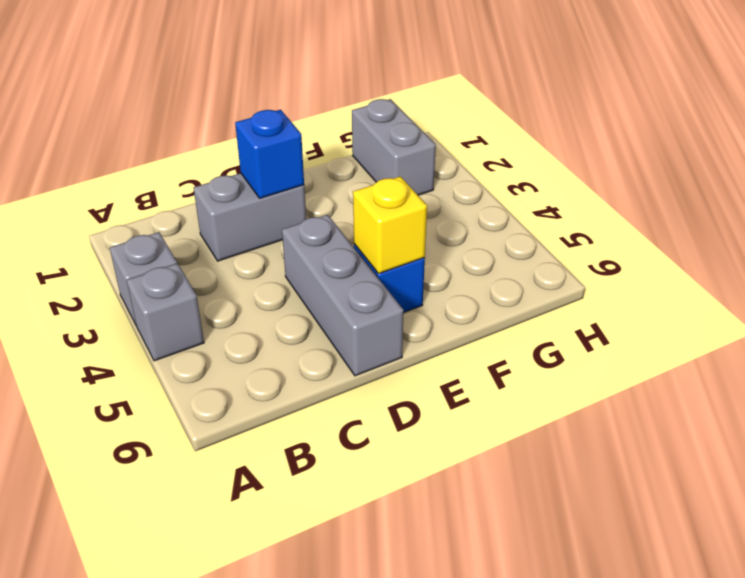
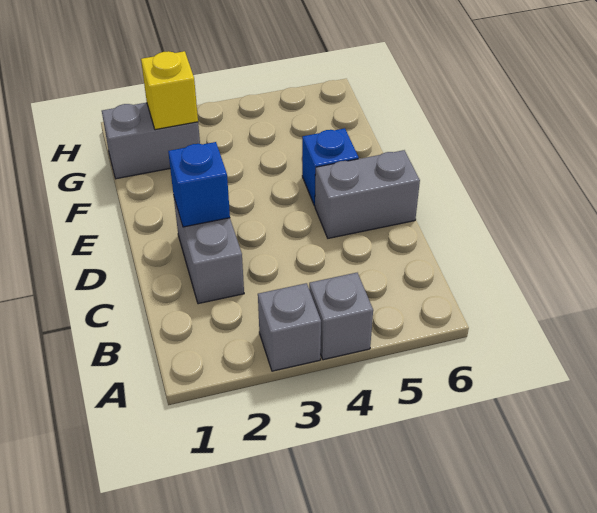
grey brick D4:D6 level 1 -> grey brick D5:D6 level 1
yellow brick E5 level 2 -> yellow brick G2 level 2

